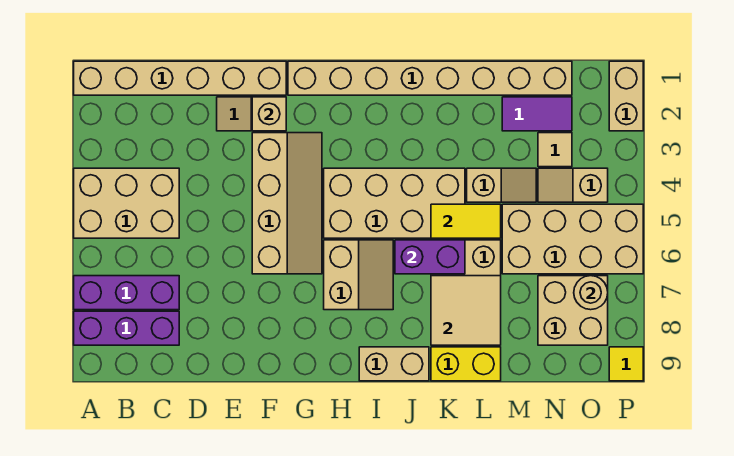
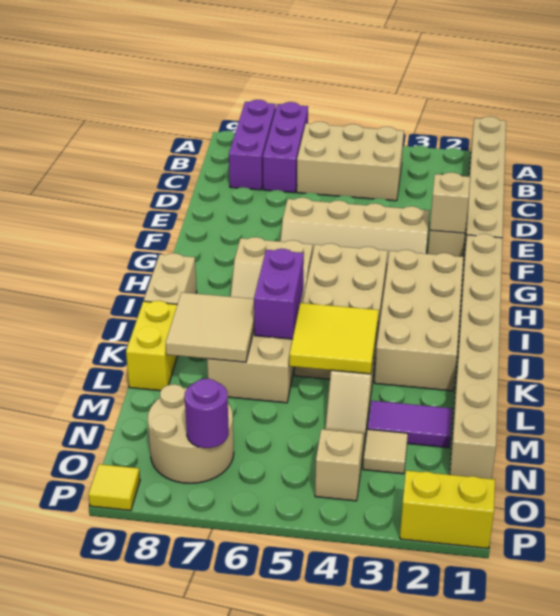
tan brick A4:C5 level 1 -> tan brick B4:C6 level 1
yellow tile K5:L5 level 2 -> yellow tile K4:L5 level 2
purple tile M2:N2 level 1 -> purple tile M2:M3 level 1
tan brick M5:P6 level 1 -> tan brick H2:K3 level 1
tan brick N7:O8 level 1 -> tan round brick N7:O8 level 1
tan round brick O7 level 2 -> purple round brick O7 level 2
tan brick P1:P2 level 1 -> yellow brick P1:P2 level 1

